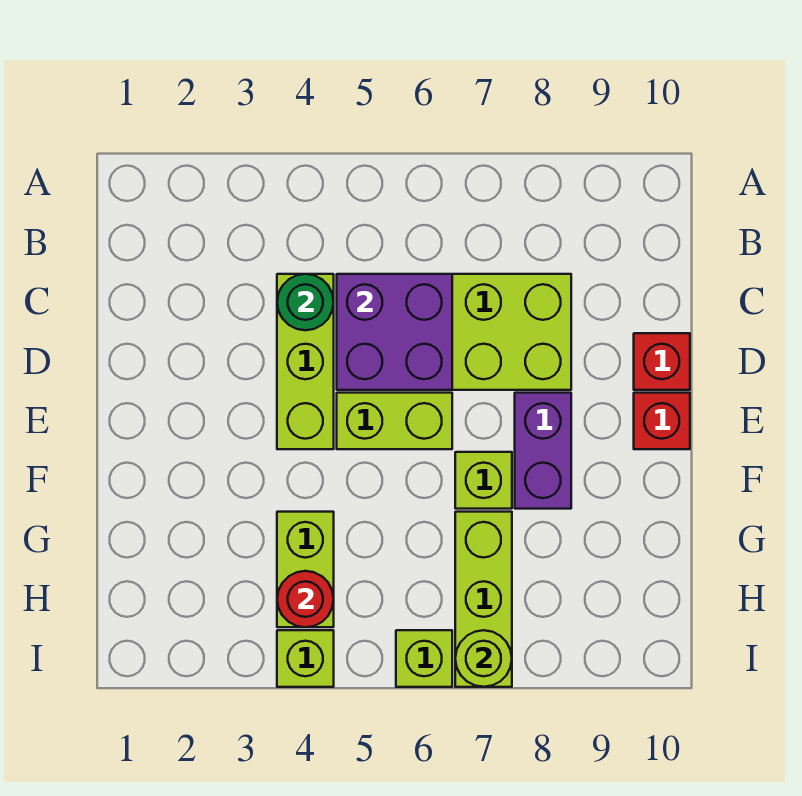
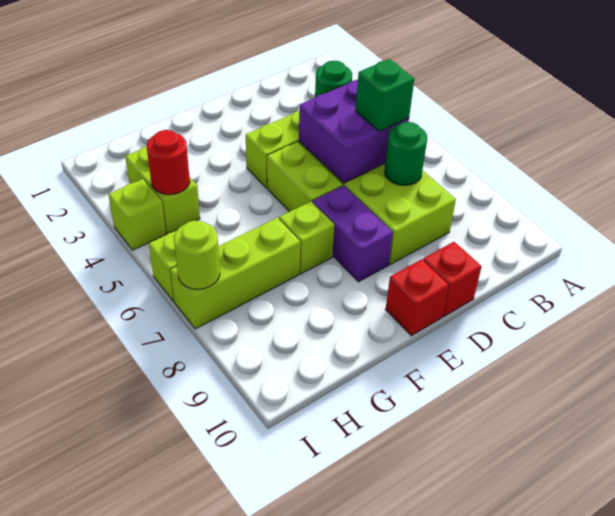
none -> green brick C6 level 3
none -> green round brick C7 level 2
purple brick E8:F8 level 1 -> purple brick E7:E8 level 1
lime brick G4:H4 level 1 -> lime brick H3:H4 level 1

